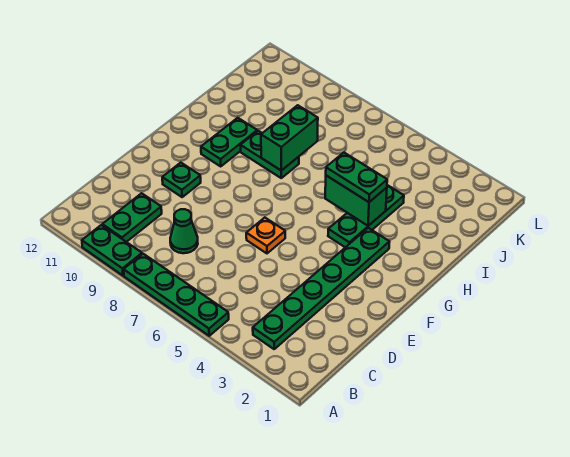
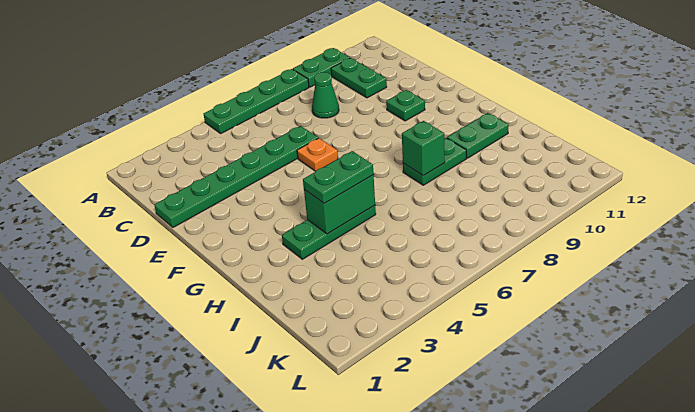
green plate B3:G3 level 1 -> green plate D1:D6 level 1
green plate G4:I4 level 1 -> green plate H3:H5 level 1
green plate G10:H10 level 1 -> green plate H10:H11 level 1
green brick H8:I8 level 2 -> green brick H8 level 2

